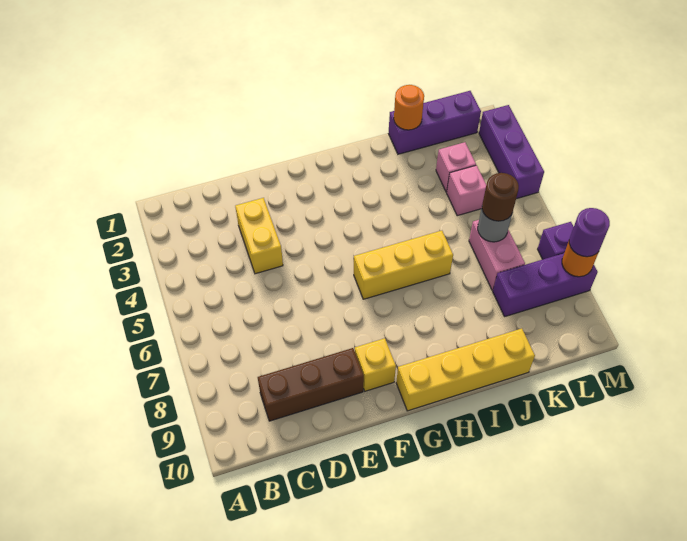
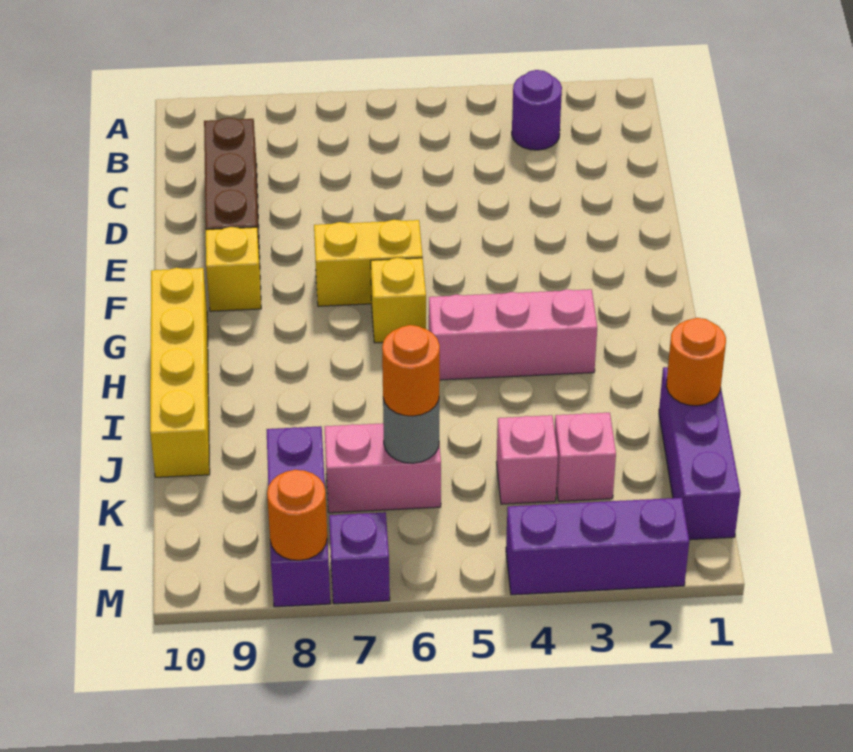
yellow brick D3:D4 level 1 -> yellow brick F6:F7 level 1
yellow brick G6:I6 level 1 -> yellow brick G6 level 1
none -> pink brick H3:H5 level 1
brown round brick K6 level 3 -> orange round brick K6 level 3
purple round brick M8 level 3 -> purple round brick B3 level 1

